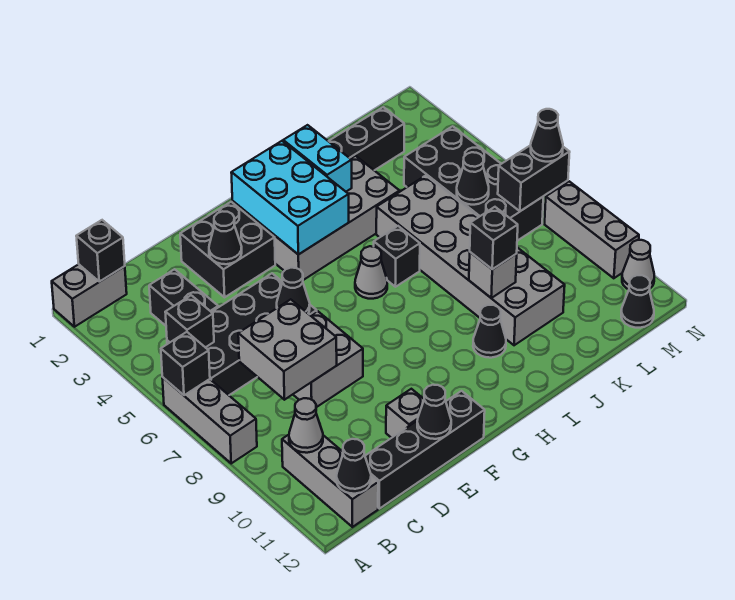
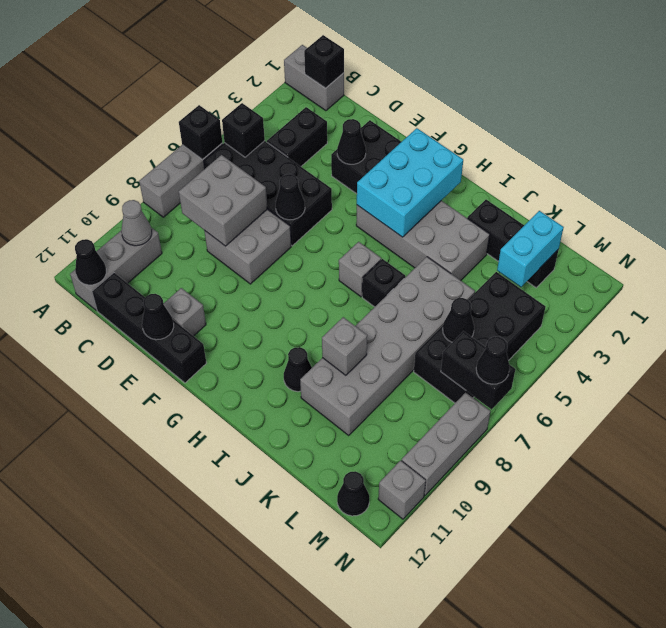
grey cone H6 level 1 -> grey brick H6 level 1
cyan brick I2:I3 level 2 -> cyan brick L2:L3 level 2
black brick J9 level 3 -> none
grey cone N11 level 1 -> grey brick N11 level 1

